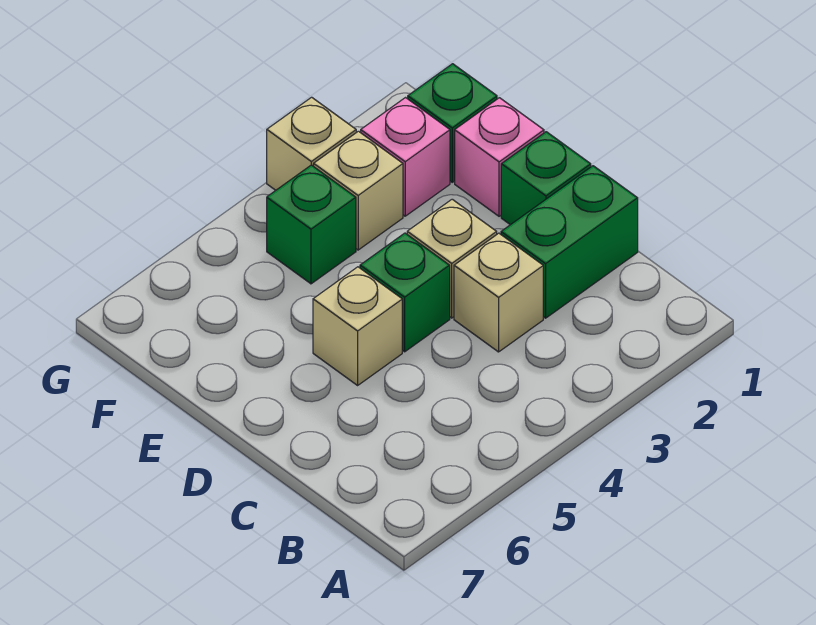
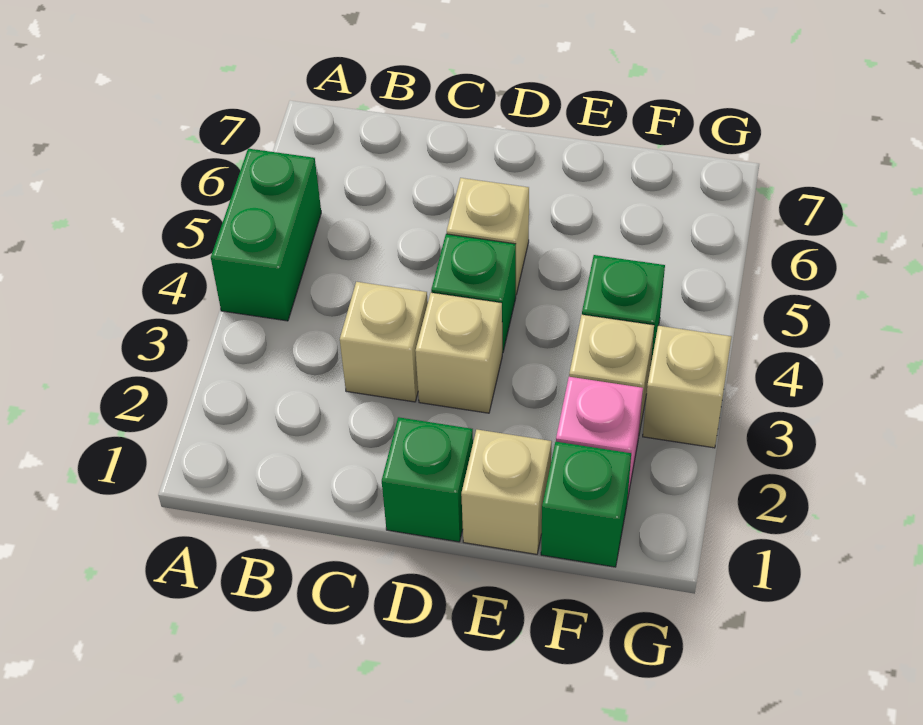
green brick C1:C2 level 1 -> green brick A4:A5 level 1
pink brick E1 level 1 -> tan brick E1 level 1

